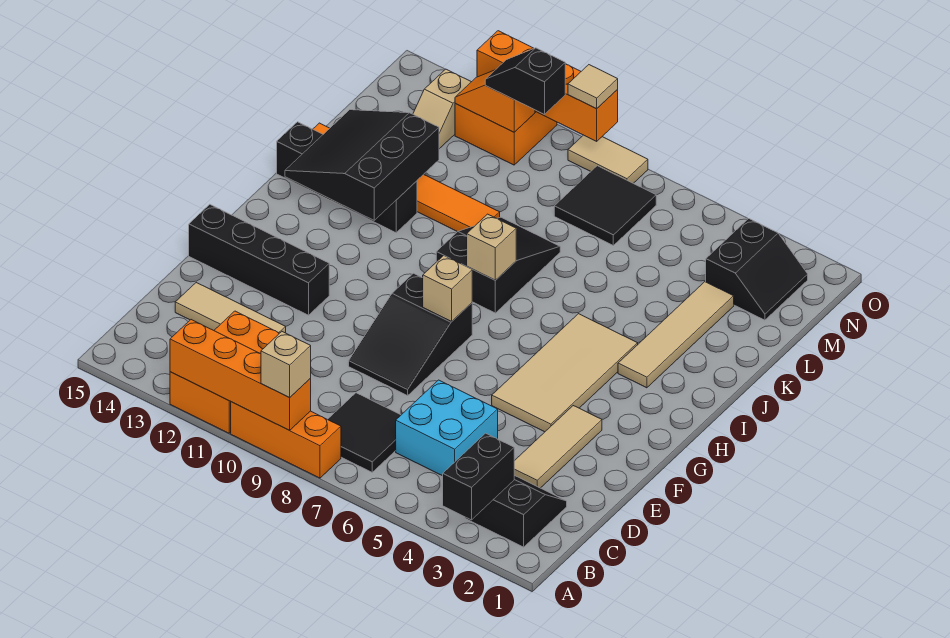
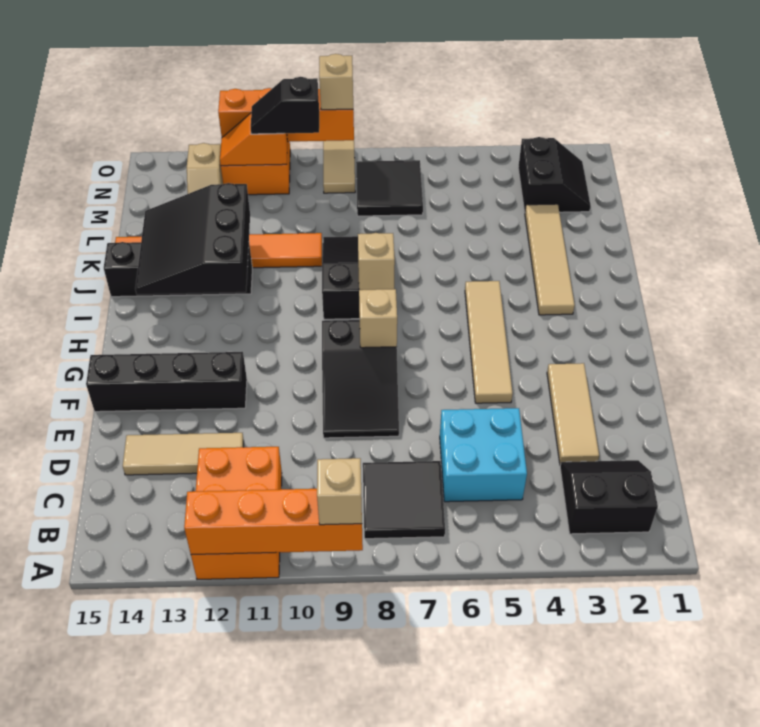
black brick A3:B3 level 2 -> none
orange brick A8:A10 level 1 -> none
tan tile F4:I5 level 1 -> tan tile F5:I5 level 1
tan tile O8:O9 level 1 -> tan tile N9:O9 level 1
tan tile O9 level 3 -> tan brick O9 level 3

